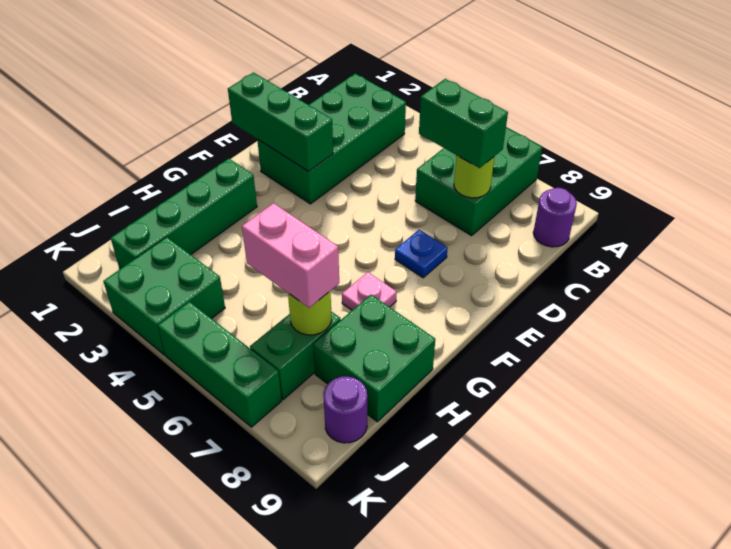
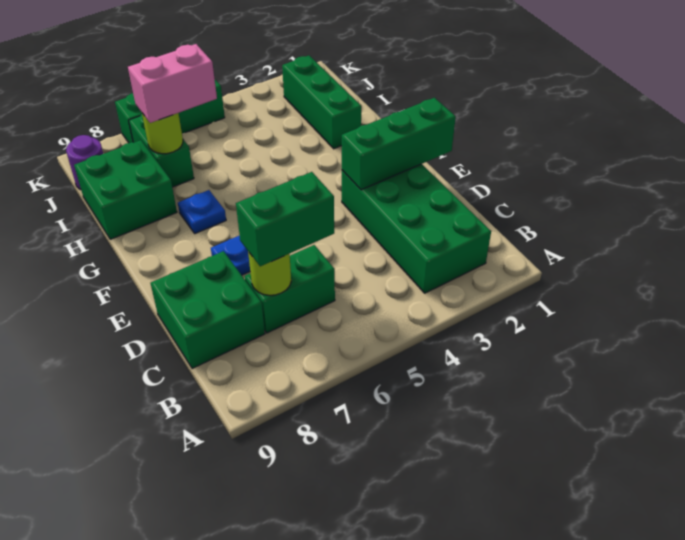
green brick A6:C7 level 1 -> green brick C6:C7 level 1
purple round brick B9 level 1 -> none
green brick G2:J2 level 1 -> green brick H2:J2 level 1
pink plate G7 level 1 -> blue plate G7 level 1
green brick J3:K4 level 1 -> green brick C8:D9 level 1

